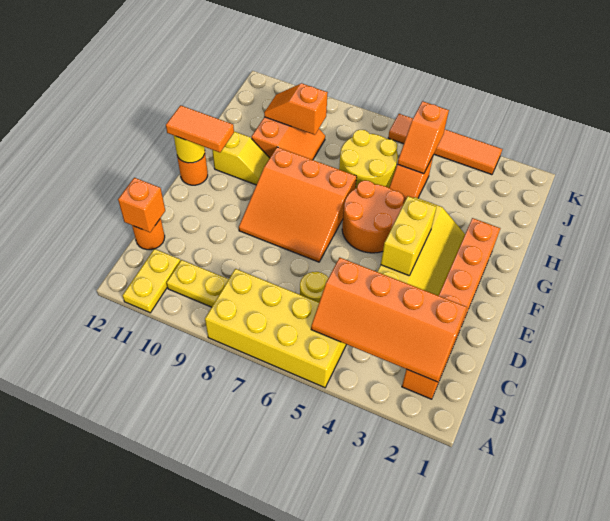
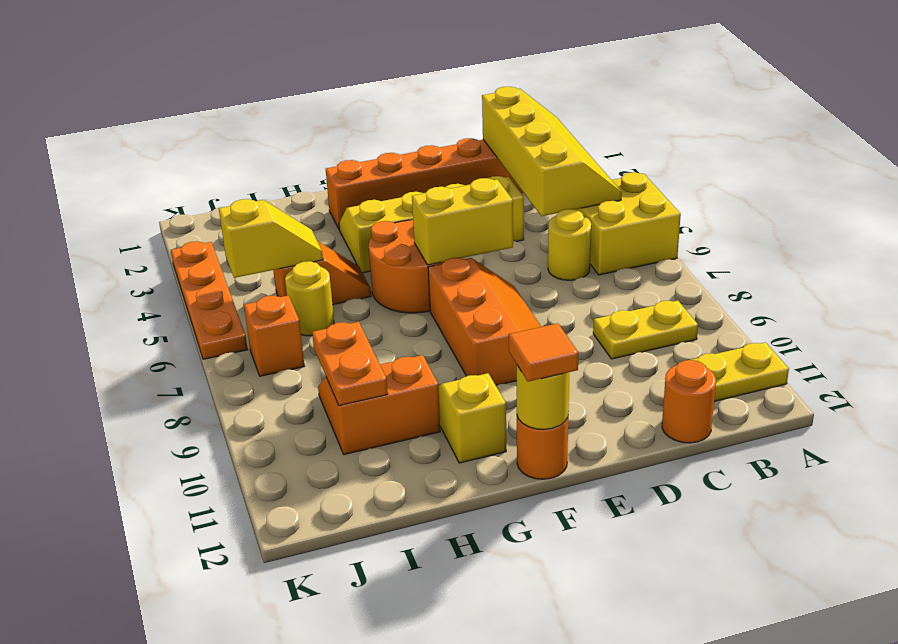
yellow brick A5:B8 level 1 -> yellow brick A5:B6 level 1
orange slope B2:C5 level 2 top C -> yellow slope B2:C5 level 2 top C
yellow plate B9:B10 level 1 -> yellow plate B9:C9 level 1
orange brick C12 level 2 -> orange brick J7 level 1
yellow brick E4:F4 level 2 -> yellow brick E6:F6 level 2
orange slope E7:G9 level 1 top G -> orange slope E7:F9 level 1 top F
orange tile F11:F12 level 3 -> orange tile F12 level 3
yellow round brick H6:I7 level 1 -> yellow round brick I6 level 1
orange slope I5:J5 level 2 top J -> yellow slope I5:J5 level 2 top J
orange slope I9:I10 level 2 top 9 -> orange plate I9:I10 level 2
orange tile K3:K6 level 1 -> orange plate K3:K6 level 1

